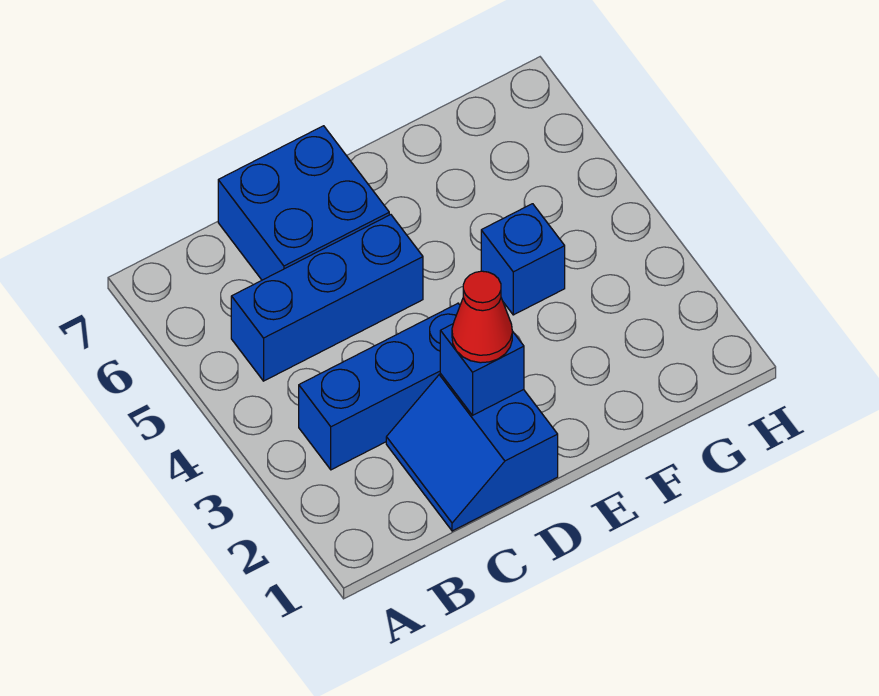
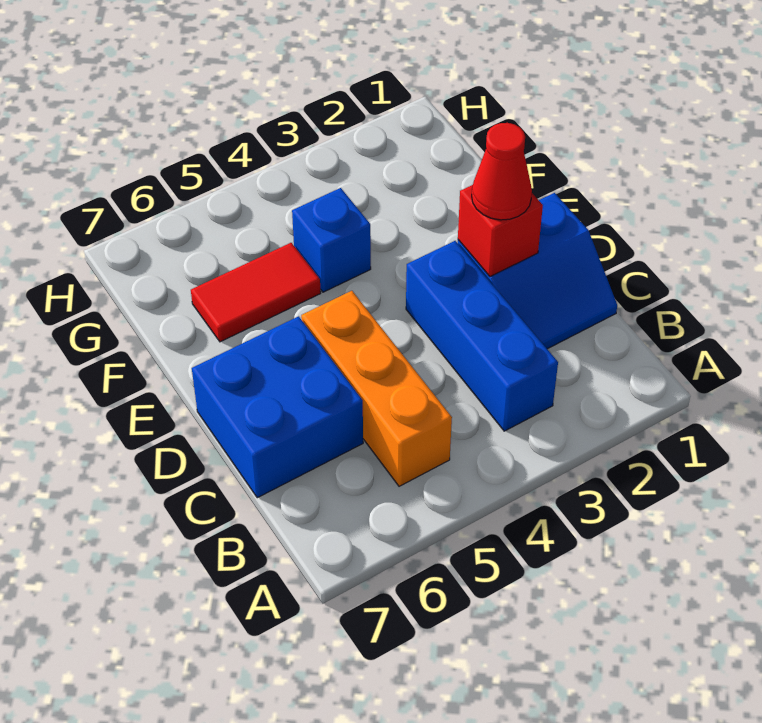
blue brick B5:D5 level 1 -> orange brick B5:D5 level 1
blue brick D2 level 2 -> red brick D2 level 2
none -> red tile F5:F6 level 1

